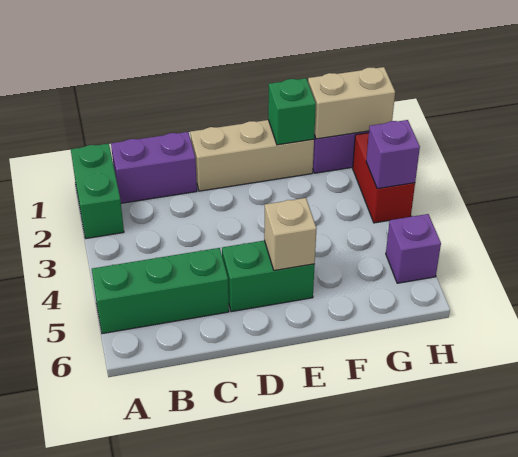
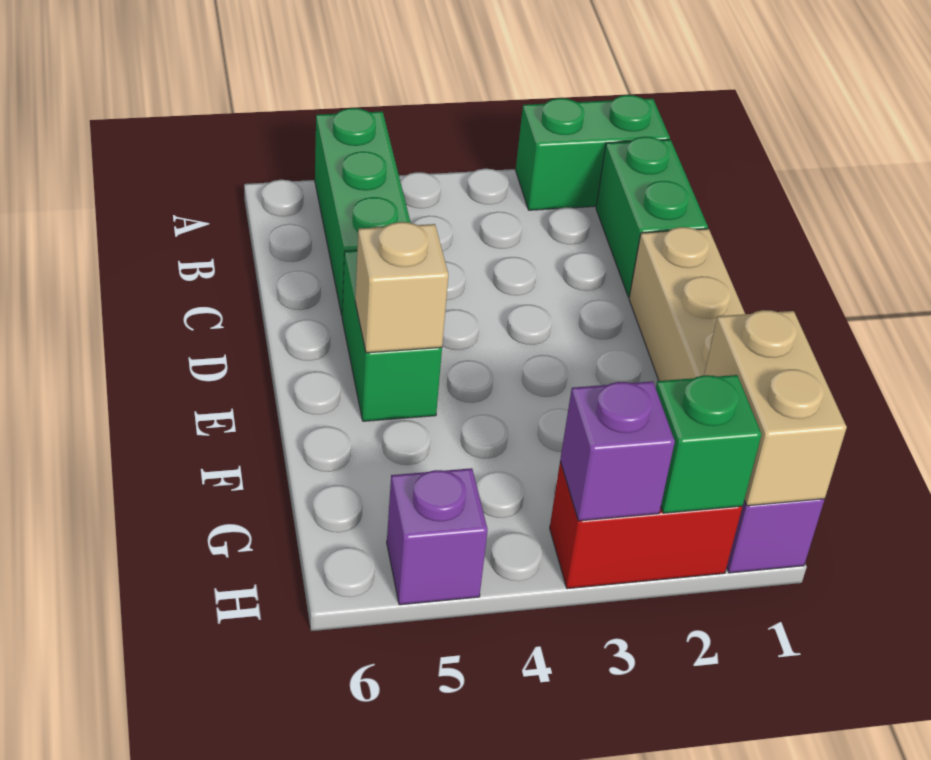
purple brick B1:C1 level 1 -> green brick B1:C1 level 1
green brick F1 level 2 -> green brick H2 level 2

